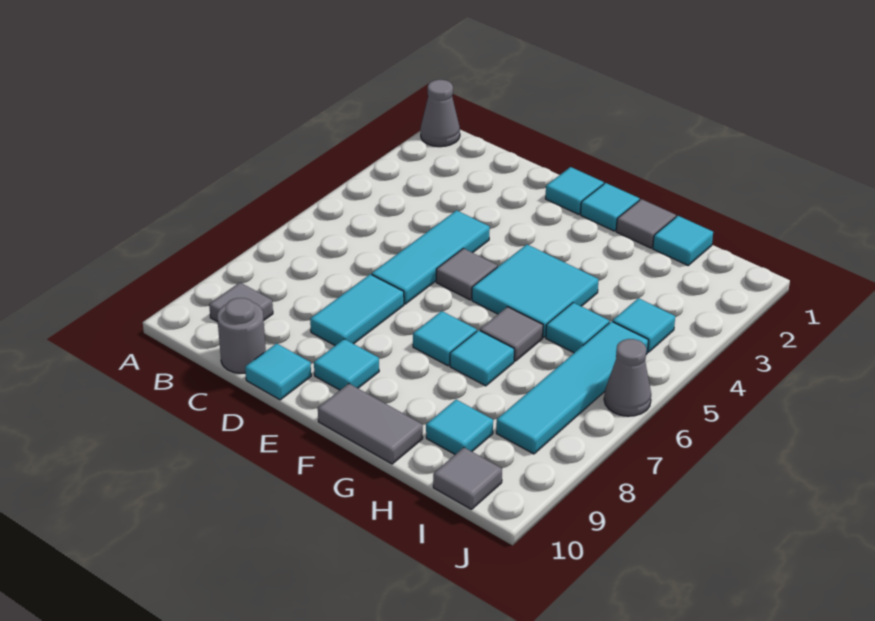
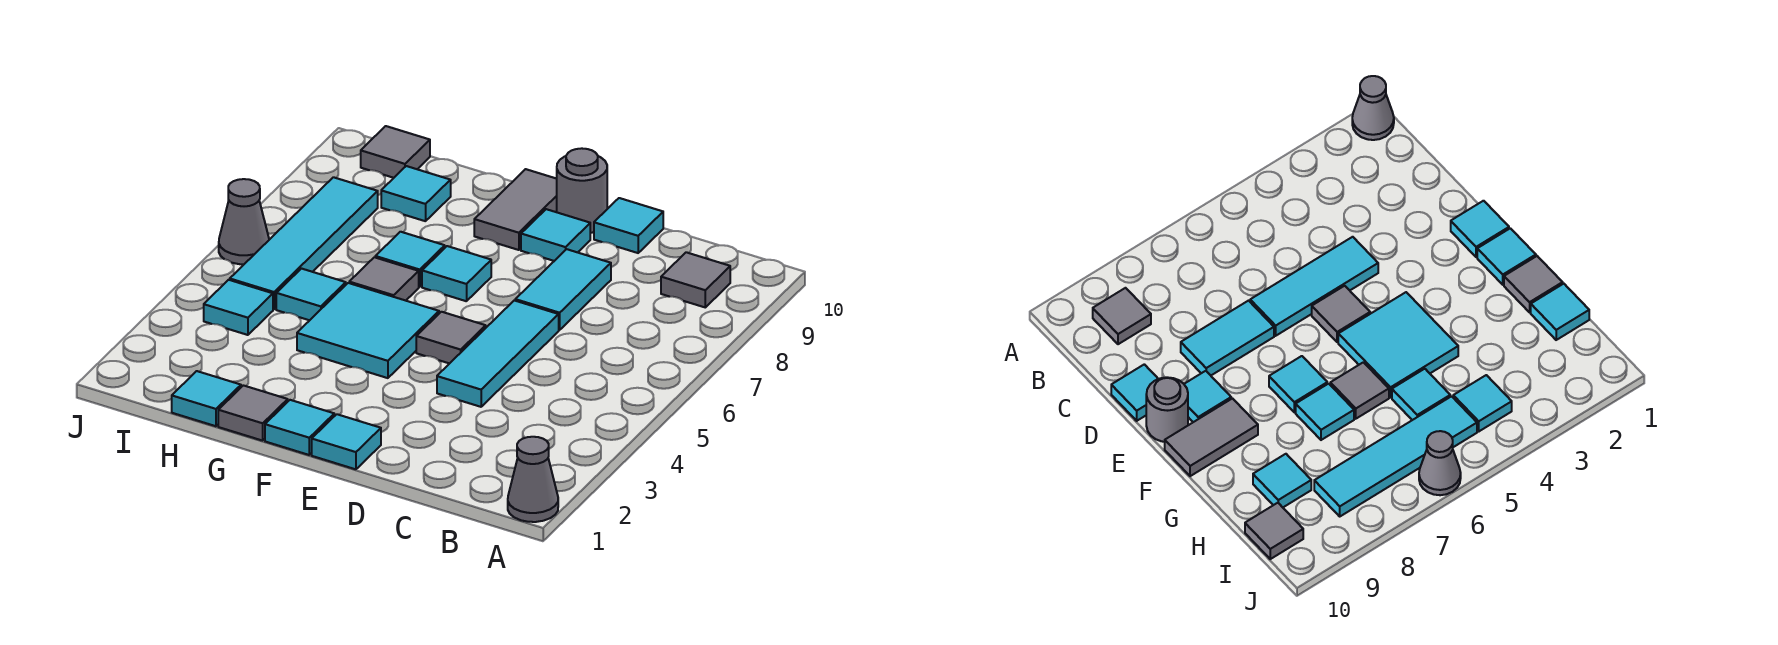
grey round brick C10 level 1 -> grey round brick E10 level 1
grey tile F10:G10 level 1 -> grey tile F9:F10 level 1

